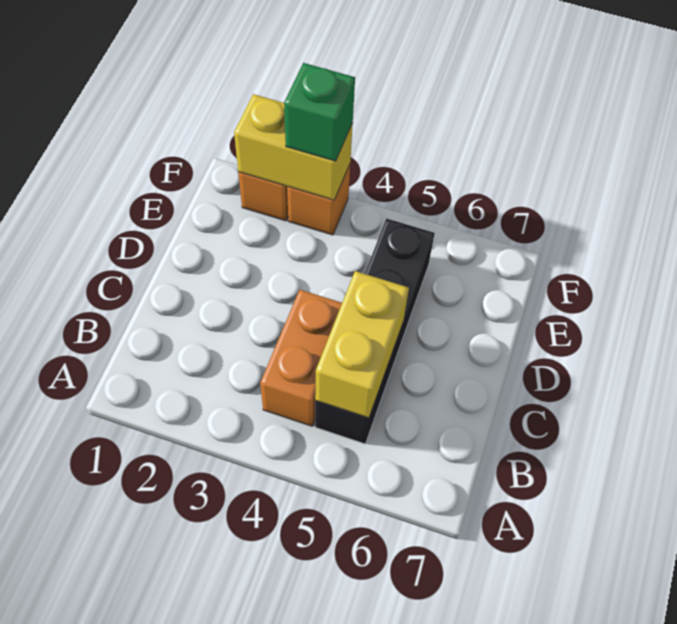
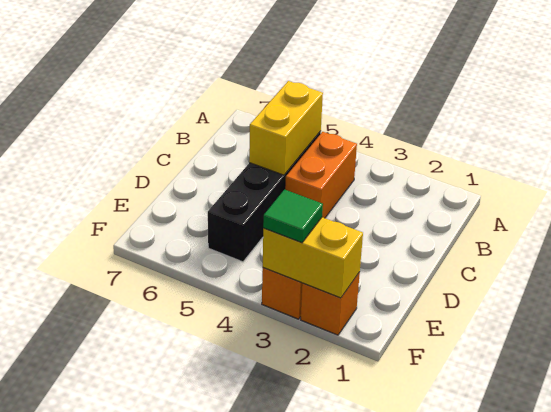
green brick F3 level 3 -> green tile F3 level 3

